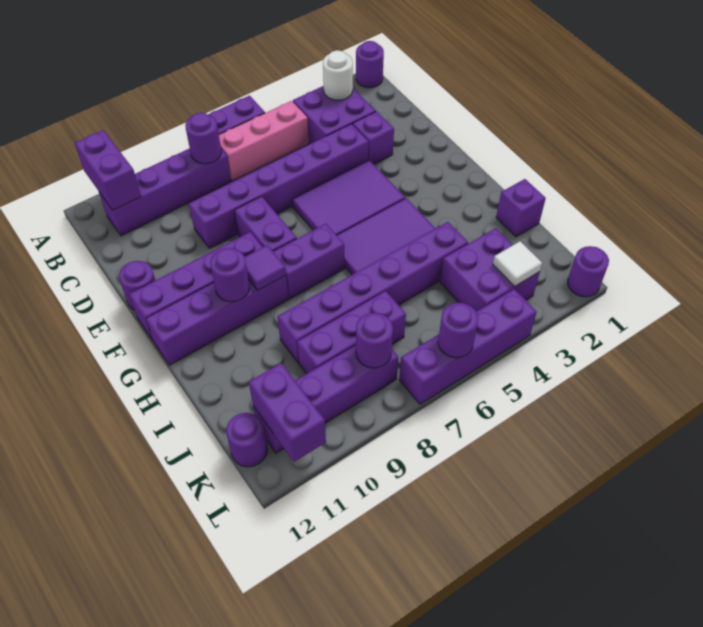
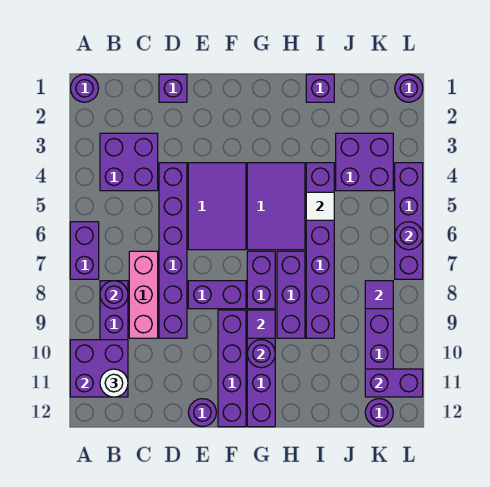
purple brick A11:B11 level 2 -> purple brick A10:B11 level 2
white round brick B3 level 2 -> white round brick B11 level 3
pink brick B5:B7 level 1 -> pink brick C7:C9 level 1
purple brick D3 level 1 -> purple brick D1 level 1
purple brick J7:J9 level 1 -> purple brick H7:H9 level 1
white tile K3 level 2 -> white tile I5 level 2
purple round brick K8 level 2 -> purple tile K8 level 2

